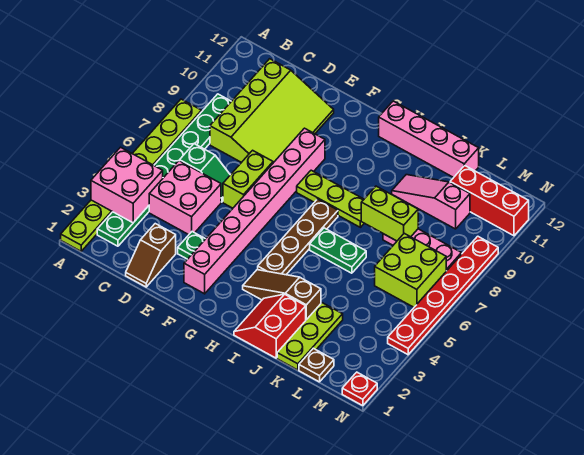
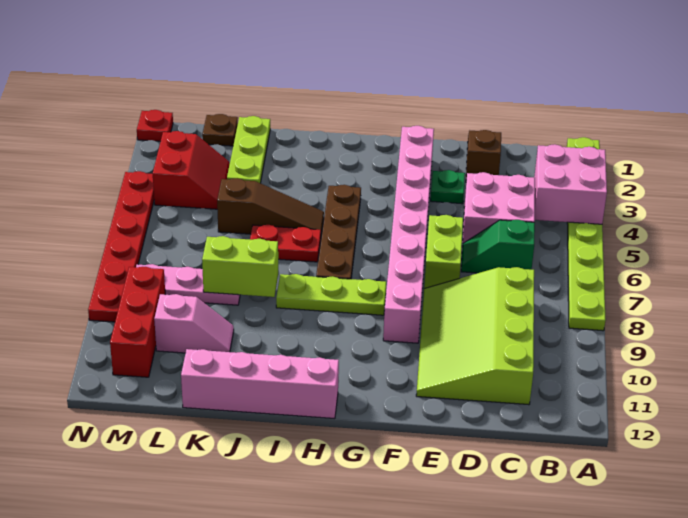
green plate B2:B9 level 1 -> none
brown slope H3:J3 level 1 top J -> brown slope I5:K5 level 1 top K
red slope I1:J2 level 1 top J -> red slope L3:M4 level 1 top M
green plate I6:J6 level 1 -> red plate I6:J6 level 1
pink slope J10:L10 level 1 top L -> pink slope K10:L10 level 1 top L
lime brick L6:M7 level 1 -> none
red brick L11:N11 level 1 -> red brick M9:M11 level 1

